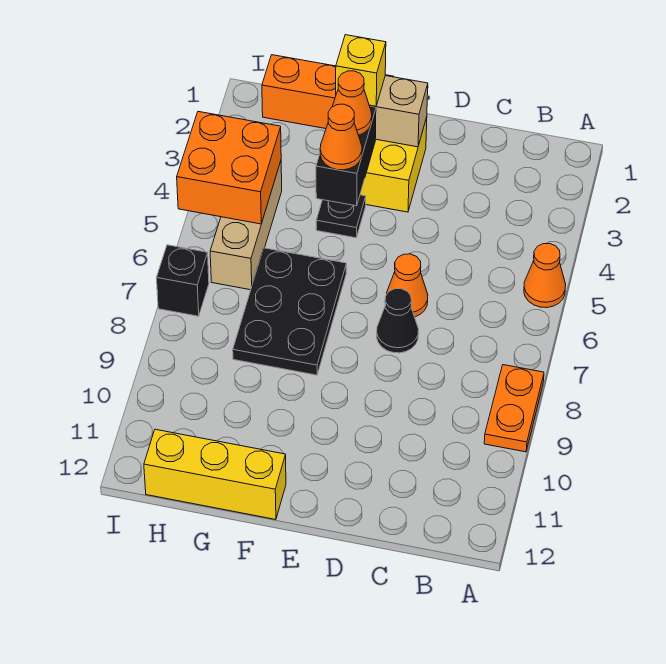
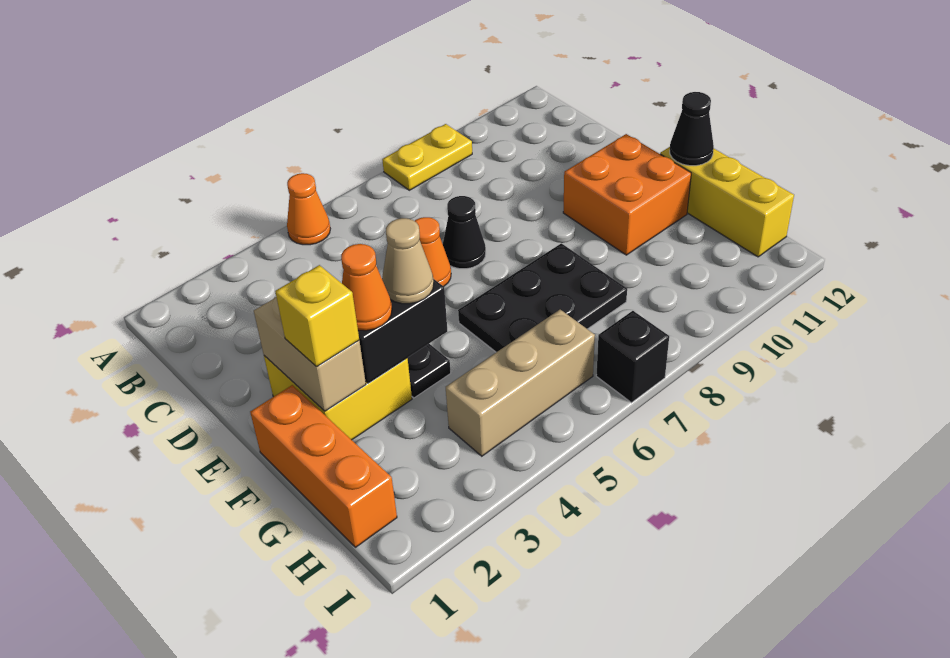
orange plate A8:A9 level 1 -> yellow plate A8:A9 level 1
orange cone F4 level 3 -> tan cone F4 level 3
none -> black cone F12 level 2
orange brick H4:I5 level 2 -> orange brick E10:F11 level 1

